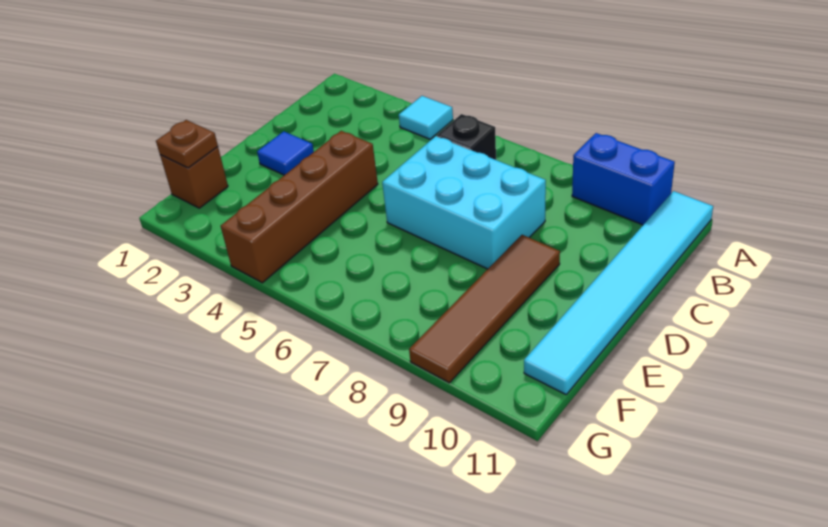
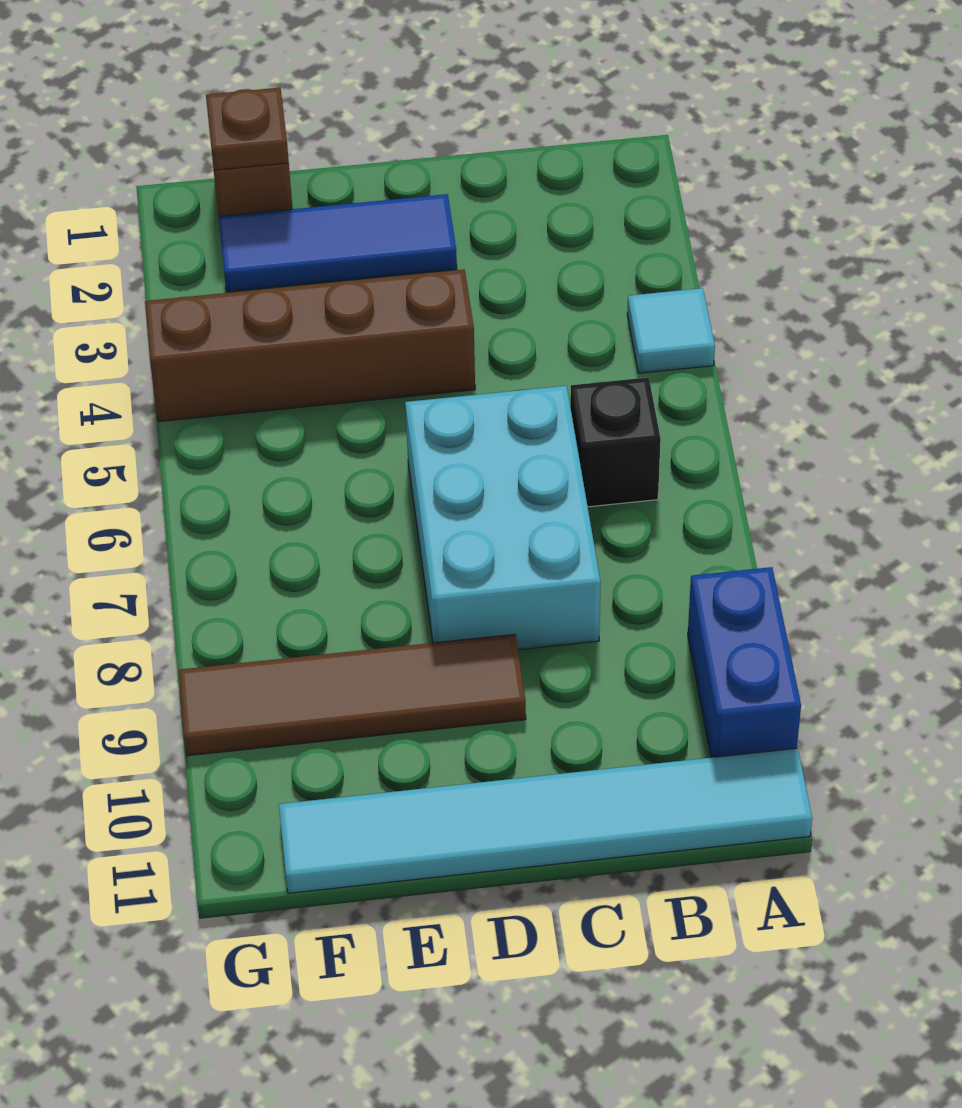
blue tile D2 level 1 -> blue tile D2:F2 level 1

